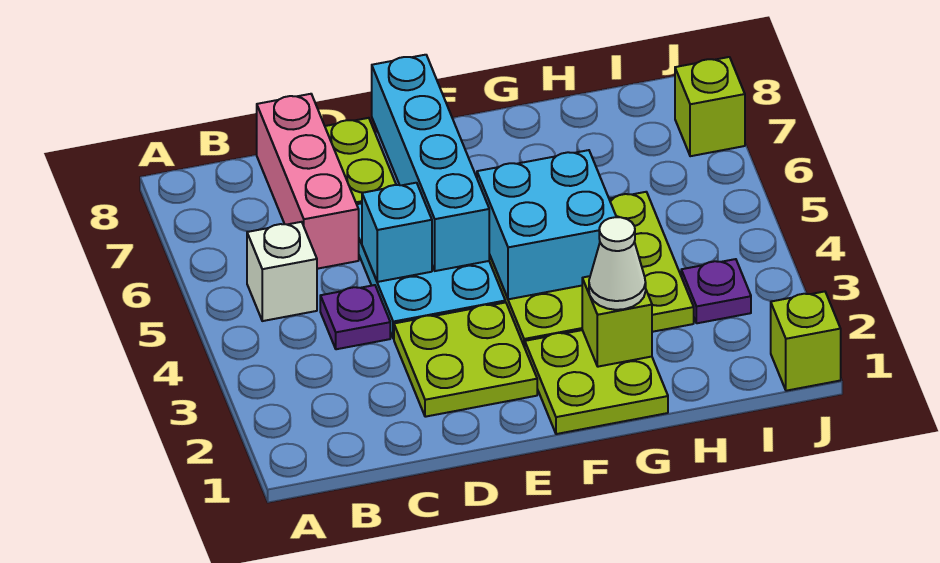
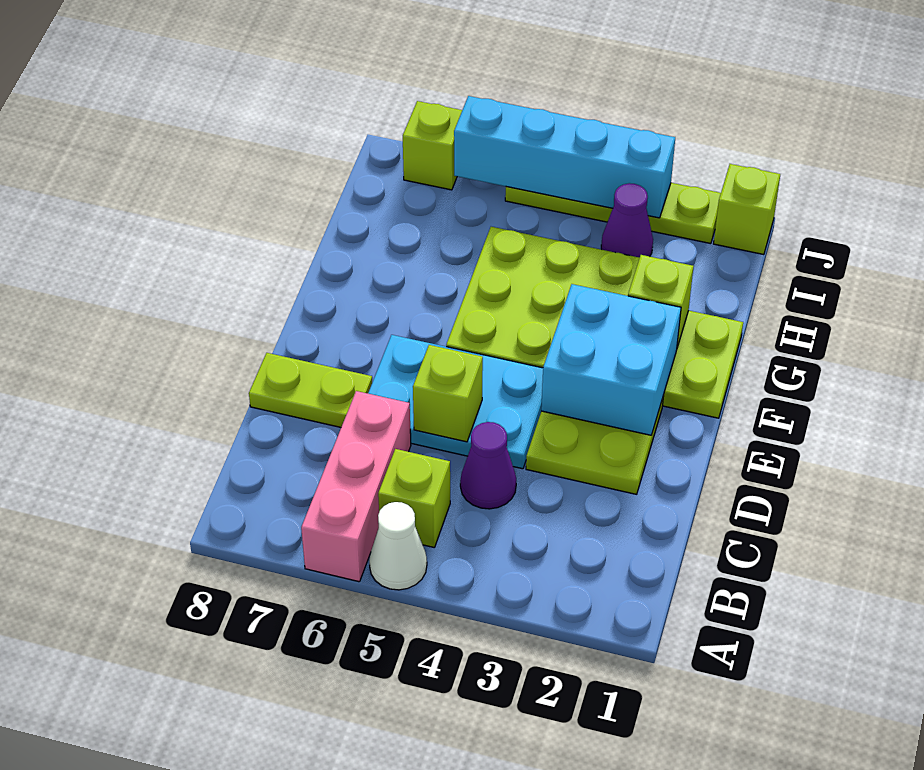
white brick B5 level 1 -> lime brick B5 level 1
purple plate C4 level 1 -> purple cone C4 level 1
pink brick C6:C8 level 1 -> pink brick A6:C6 level 1
cyan brick D5 level 2 -> lime brick D5 level 2
cyan brick E5:E8 level 2 -> cyan brick J3:J6 level 2
cyan brick F4:G5 level 2 -> cyan brick E2:F3 level 2
white cone G2 level 3 -> white cone A5 level 1
purple plate I3 level 1 -> purple cone I3 level 1
none -> lime plate J2:J5 level 1

